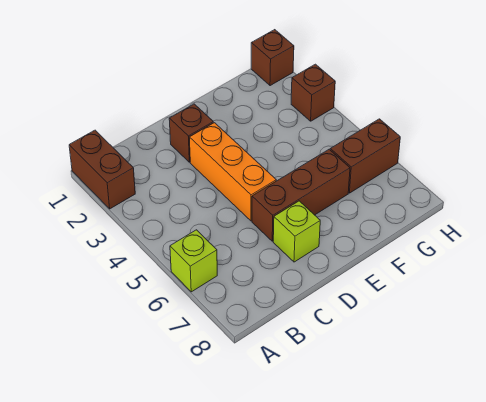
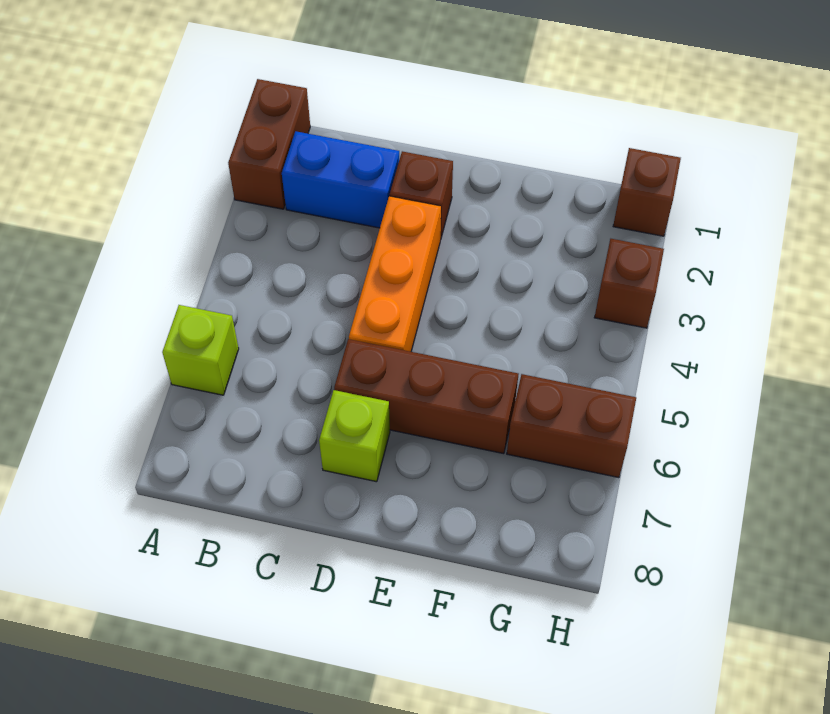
none -> blue brick B2:C2 level 1

